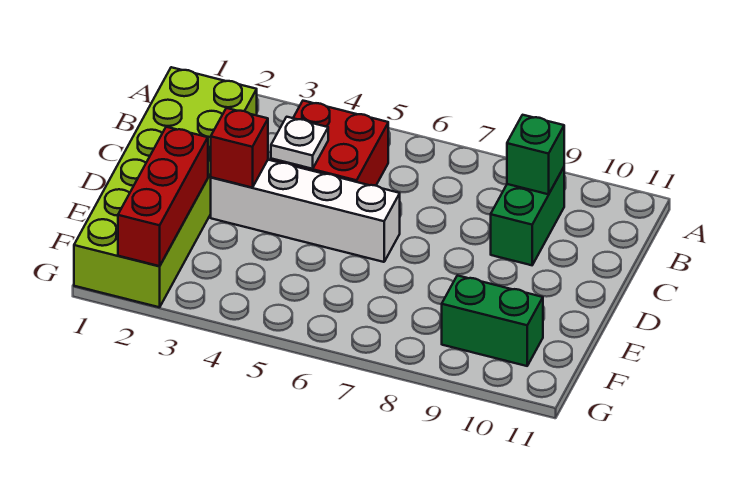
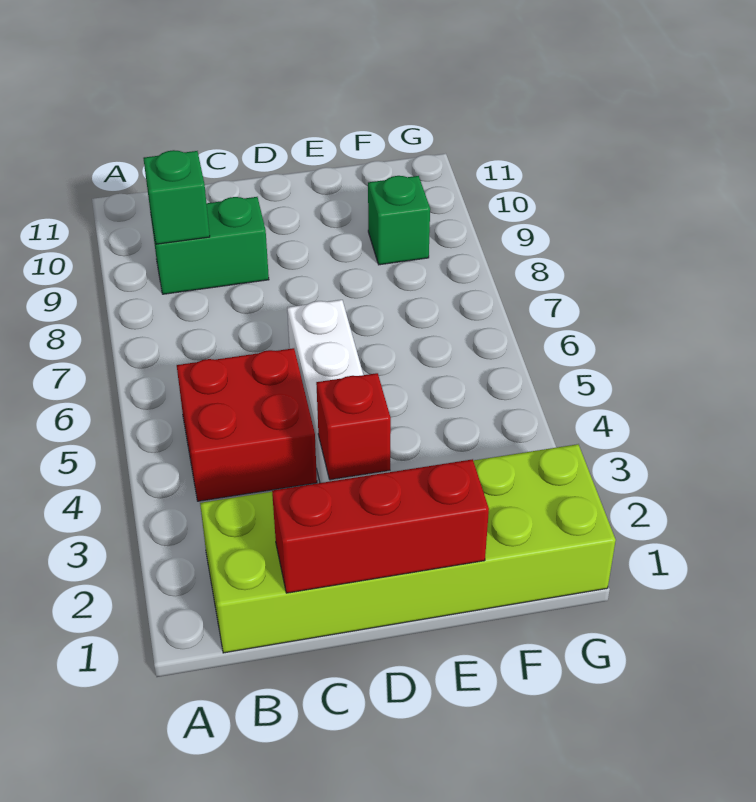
white plate C4 level 2 -> none
red brick E2:G2 level 2 -> red brick C1:E1 level 2
green brick F9:F10 level 1 -> green brick F9 level 1

